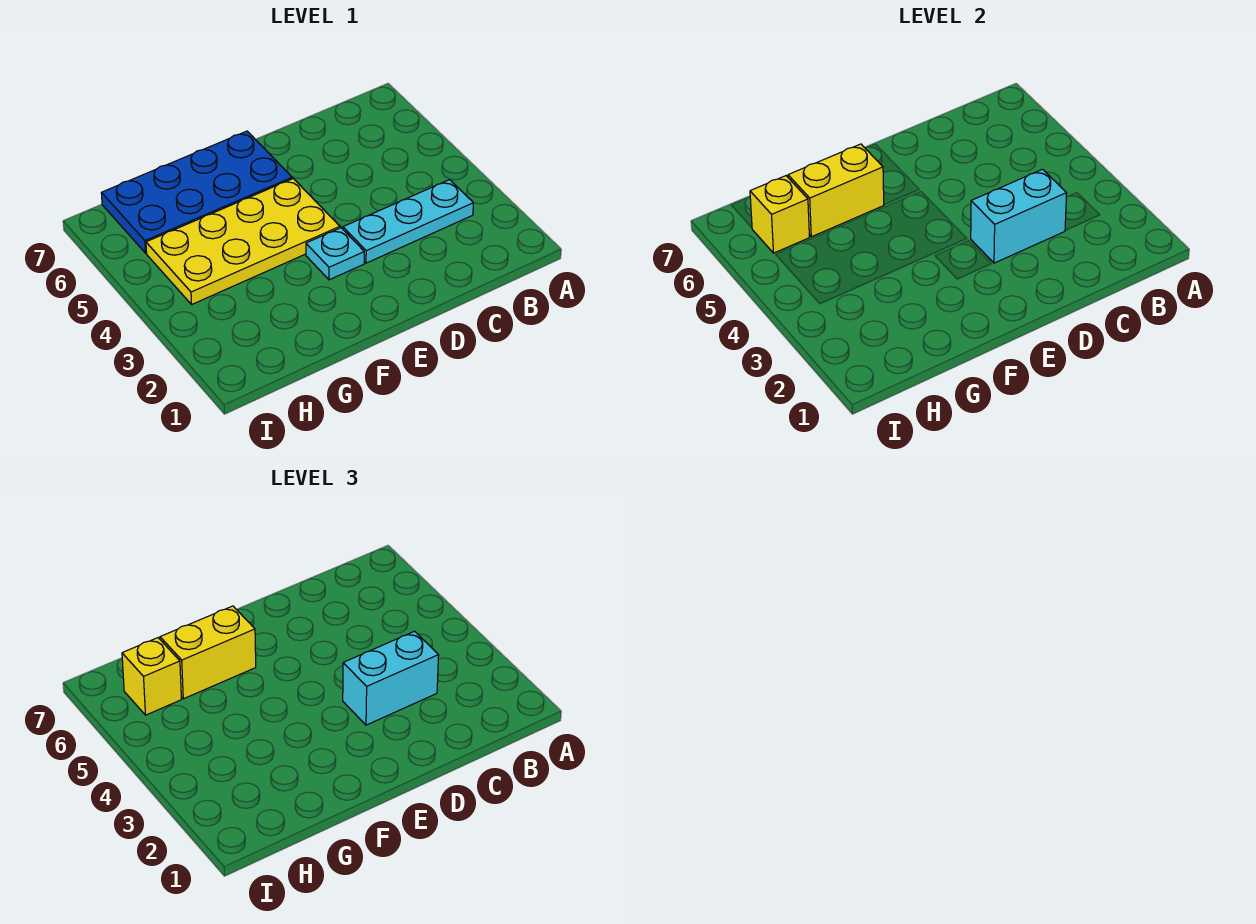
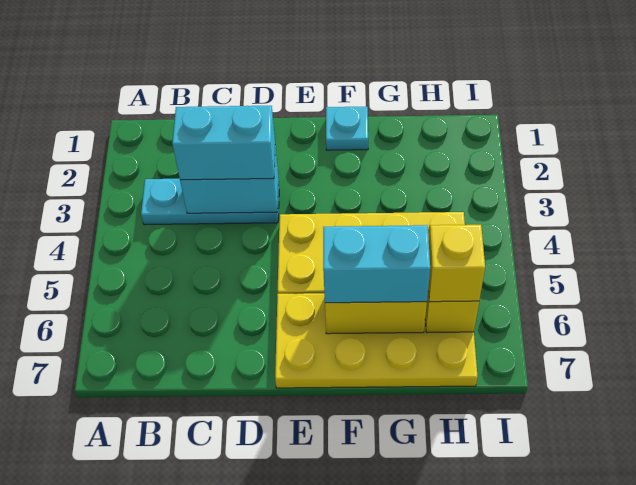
cyan plate E3 level 1 -> cyan plate F1 level 1
blue plate E6:H7 level 1 -> yellow plate E6:H7 level 1
yellow brick F6:G6 level 3 -> cyan brick F6:G6 level 3

